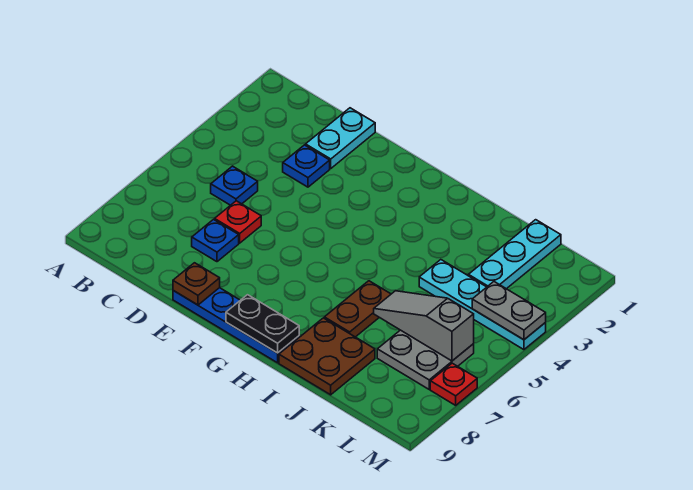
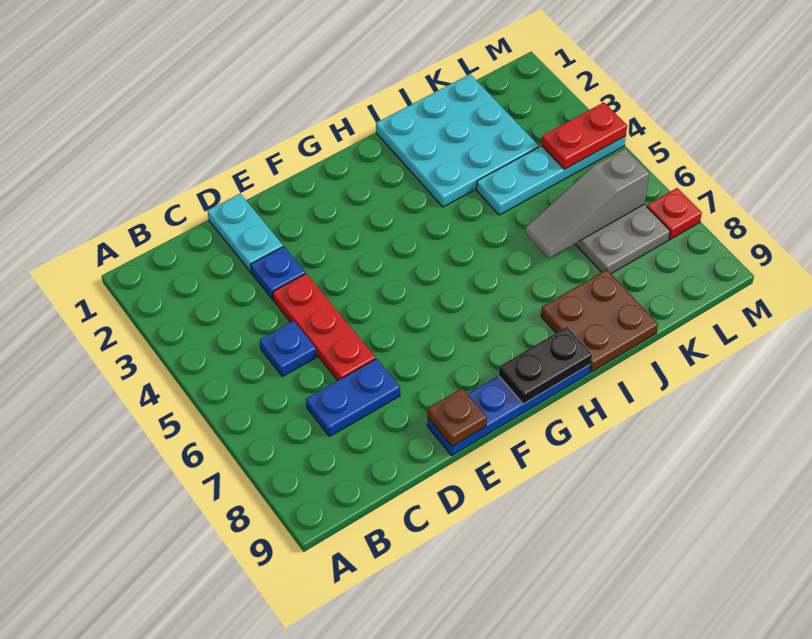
red plate D6 level 1 -> red plate D4:D6 level 1
blue plate D7 level 1 -> blue plate C7:D7 level 1
brown plate I6:I7 level 1 -> none
cyan plate K1:K3 level 1 -> cyan plate I1:K3 level 1
grey plate L4:M4 level 2 -> red plate L4:M4 level 2

